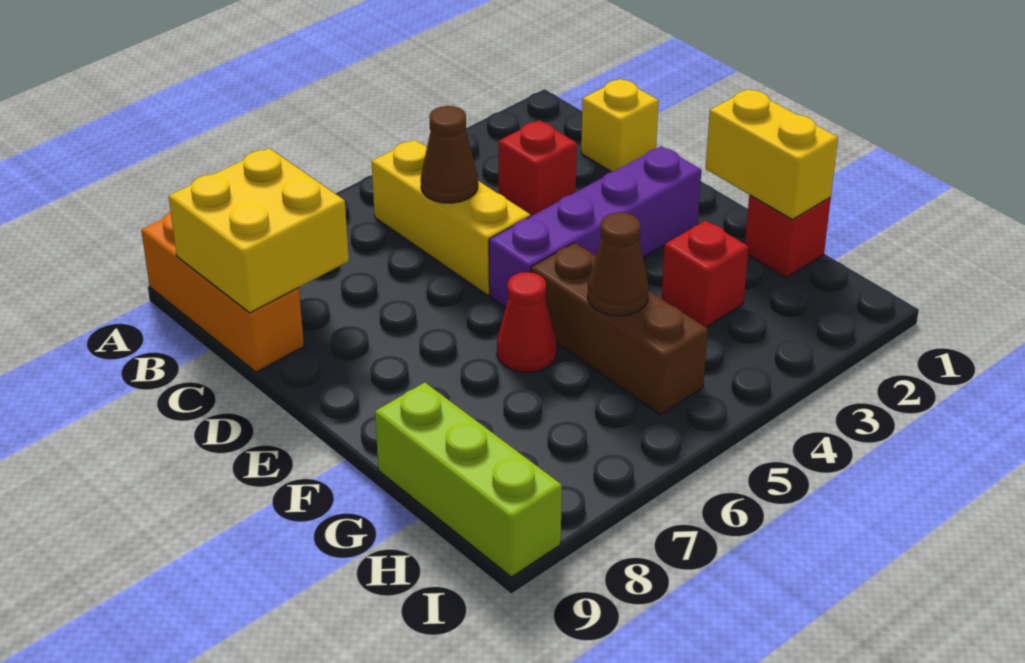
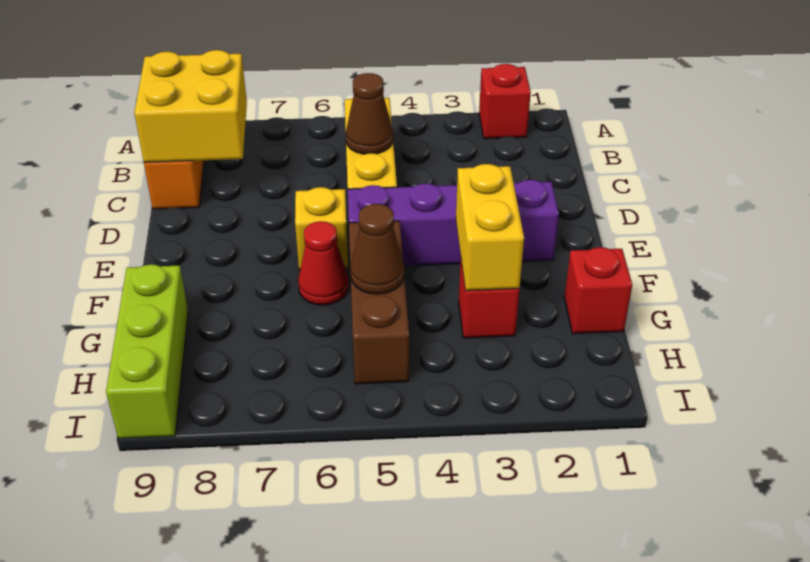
yellow brick C1 level 1 -> yellow brick E6 level 1
red brick C3 level 1 -> red brick A2 level 1
yellow brick F1:G1 level 2 -> yellow brick F3:G3 level 2

